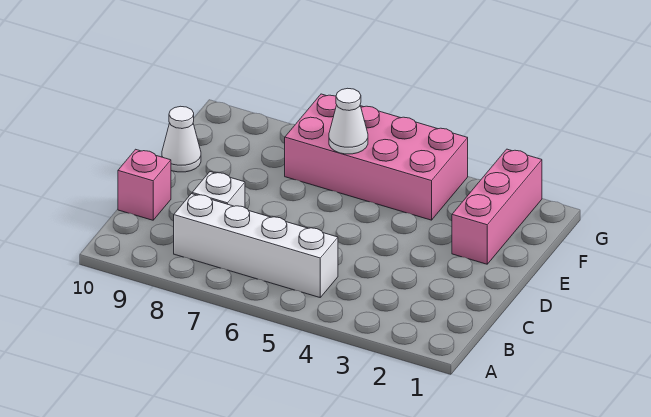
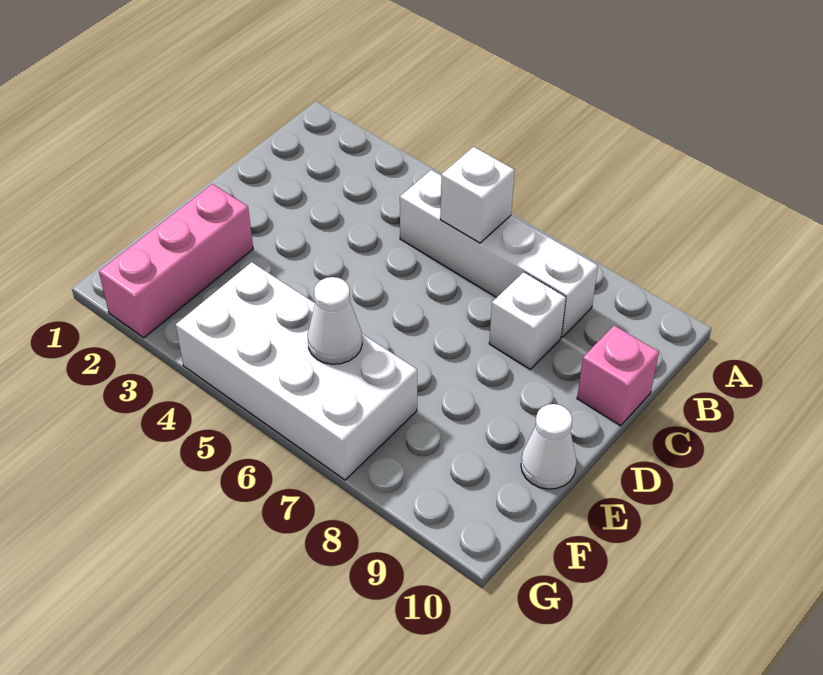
none -> white brick B6 level 2
pink brick F4:G7 level 1 -> white brick F4:G7 level 1

